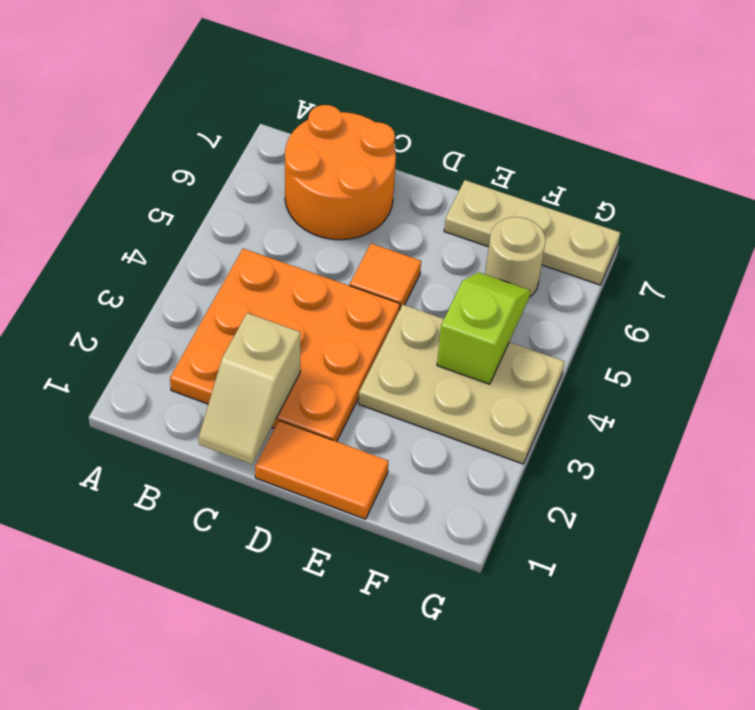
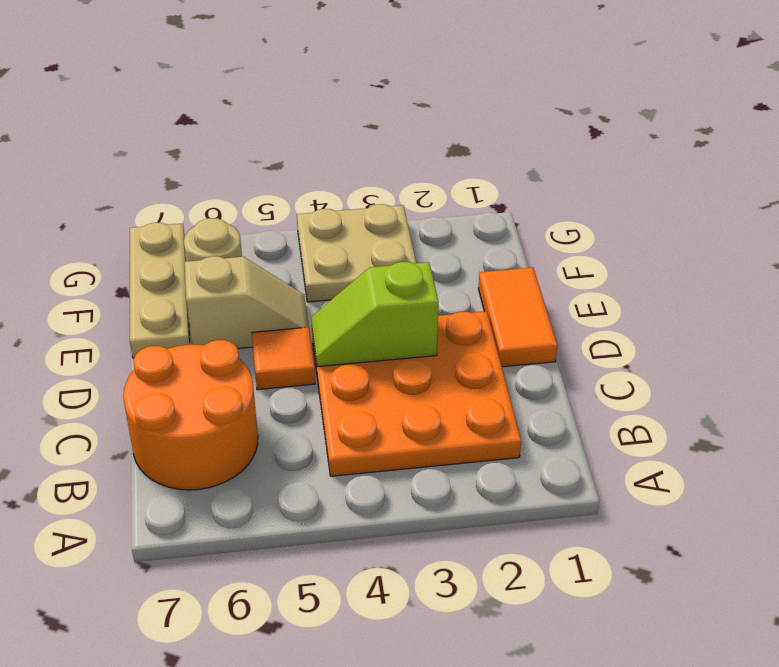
tan slope C1:C2 level 2 top 2 -> tan slope E5:E6 level 1 top 6
tan plate E3:G4 level 1 -> tan plate F3:G4 level 1
lime slope F4:F5 level 2 top 4 -> lime slope D3:D4 level 2 top 3

